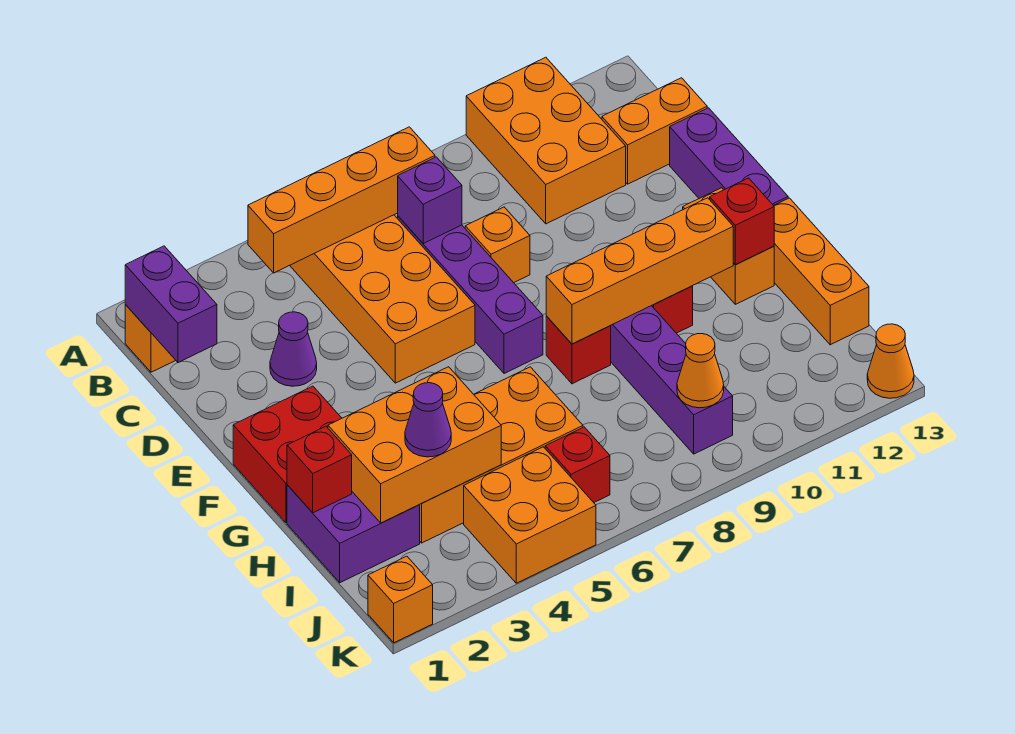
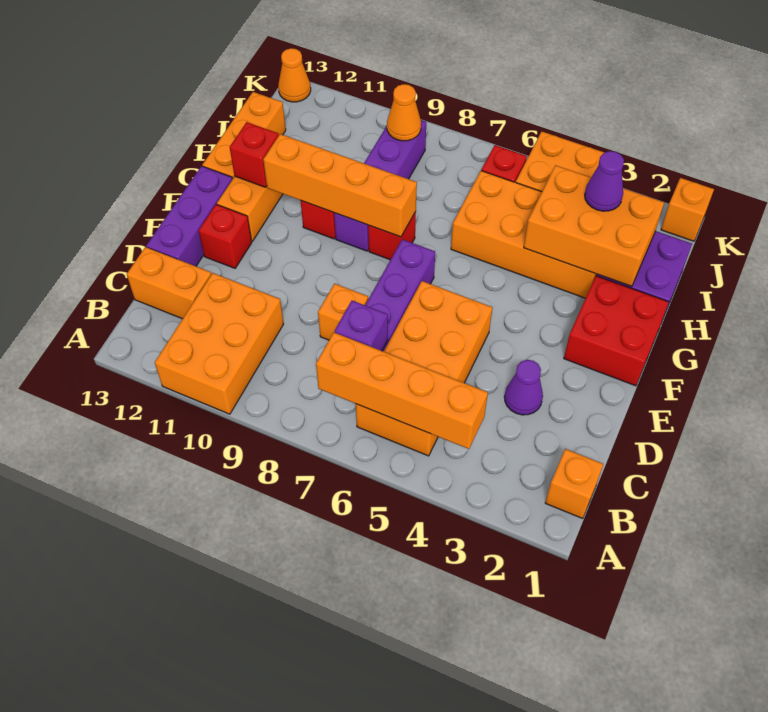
purple brick B1:C1 level 2 -> none
red brick H1 level 2 -> red brick E12 level 1

